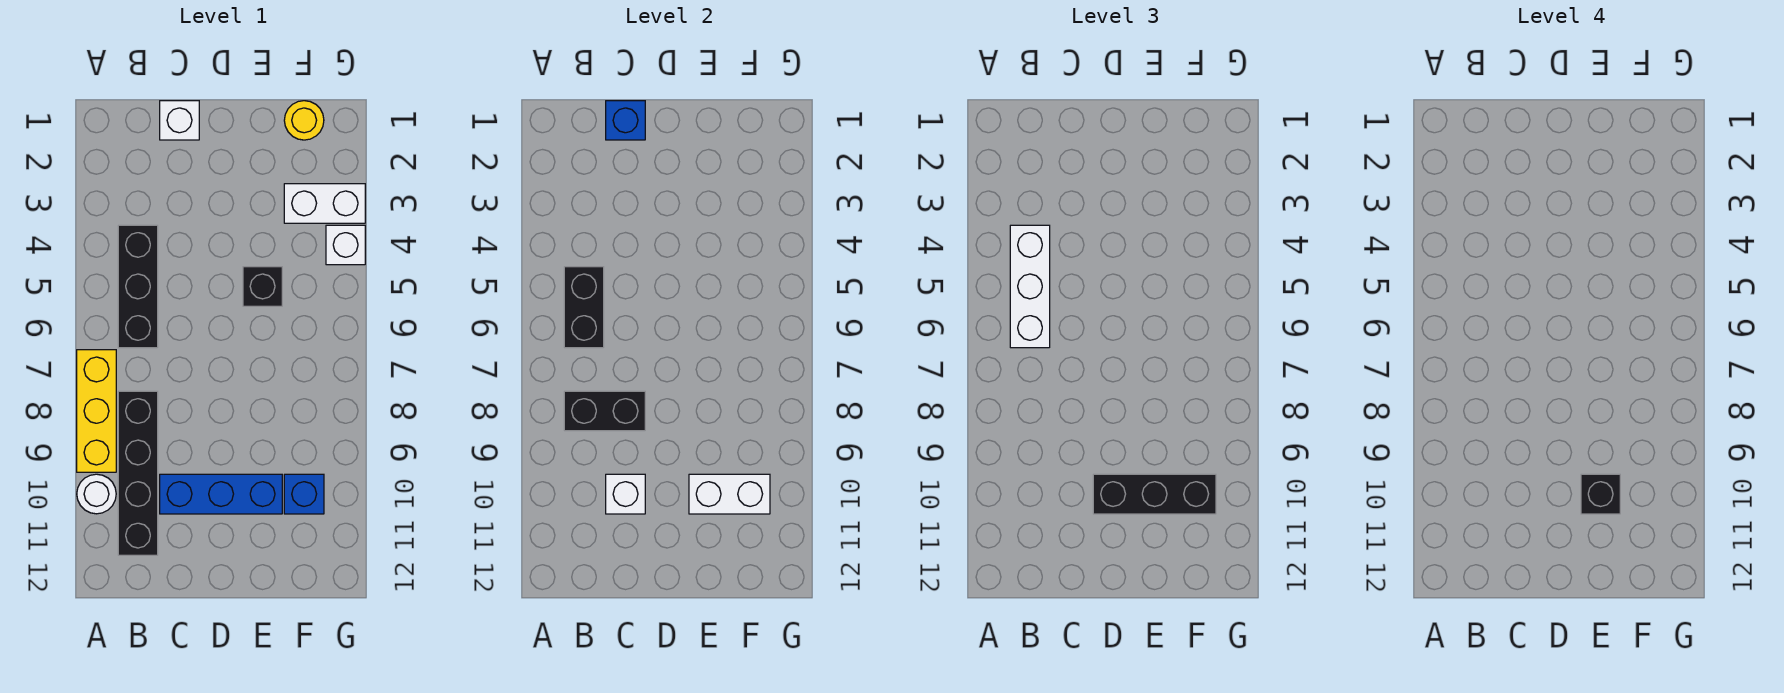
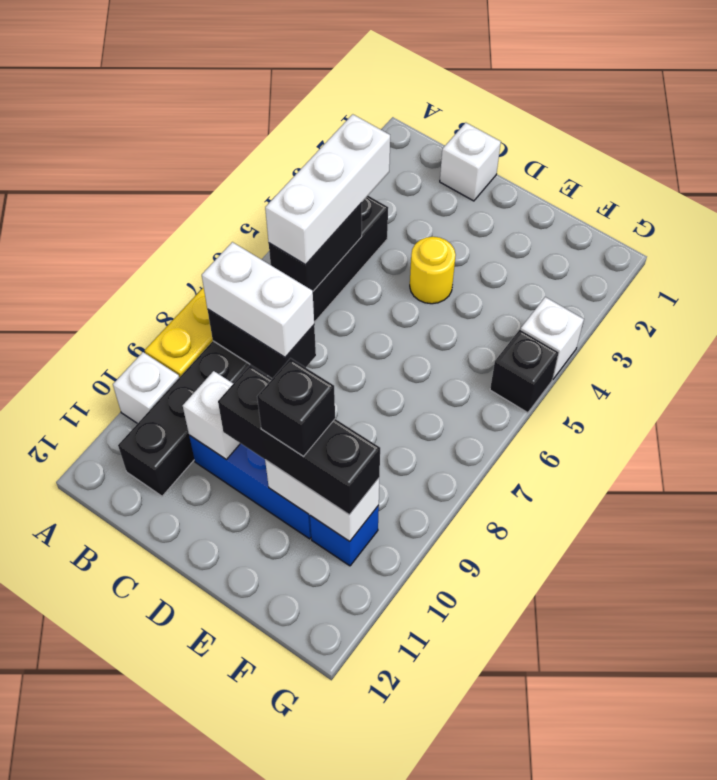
white round brick A10 level 1 -> white brick A10 level 1
blue brick C1 level 2 -> none
black brick E5 level 1 -> black brick G5 level 1
yellow round brick F1 level 1 -> yellow round brick D4 level 1
white brick F3:G3 level 1 -> white brick B8:C8 level 3

